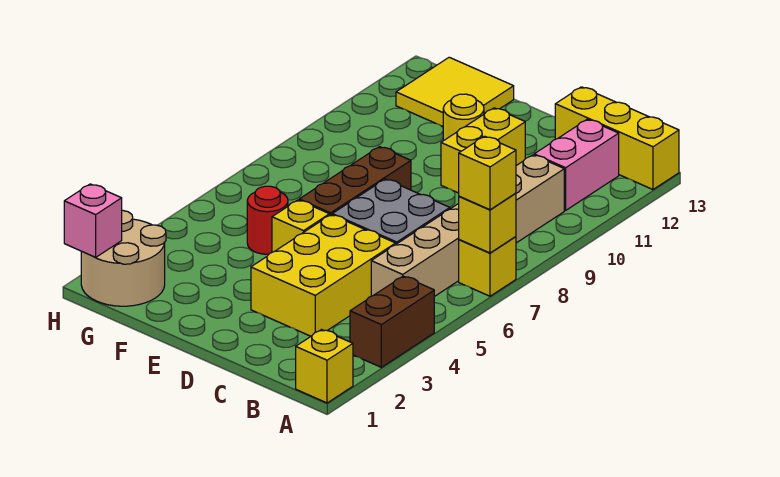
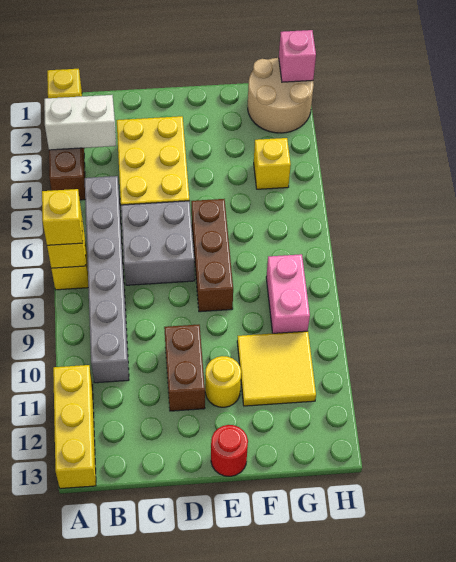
none -> white brick A3:B3 level 2
yellow brick A13:C13 level 1 -> yellow brick A11:A13 level 1
tan brick B5:B10 level 1 -> grey brick B5:B10 level 1
pink brick B11:B12 level 1 -> pink brick G8:G9 level 1
yellow brick D10:D11 level 1 -> brown brick D10:D11 level 1
yellow brick E5 level 1 -> yellow brick G4 level 1
red round brick F5 level 1 -> red round brick E13 level 1
yellow tile F12:G13 level 1 -> yellow tile F10:G11 level 1

